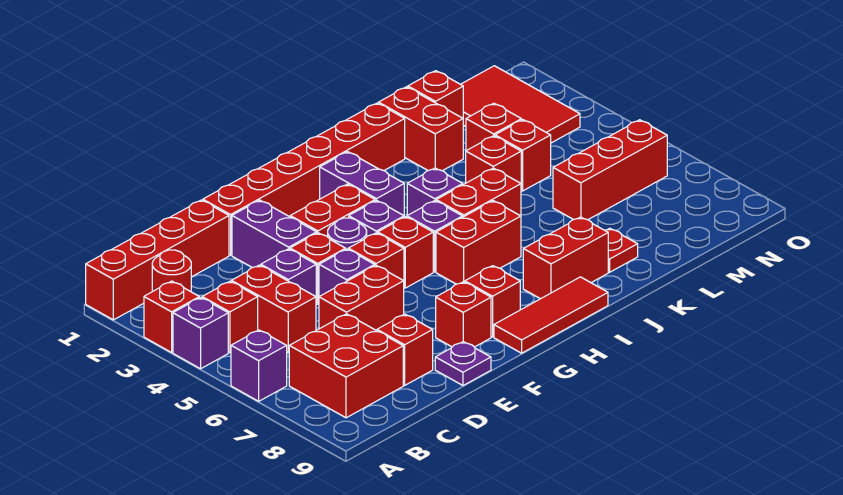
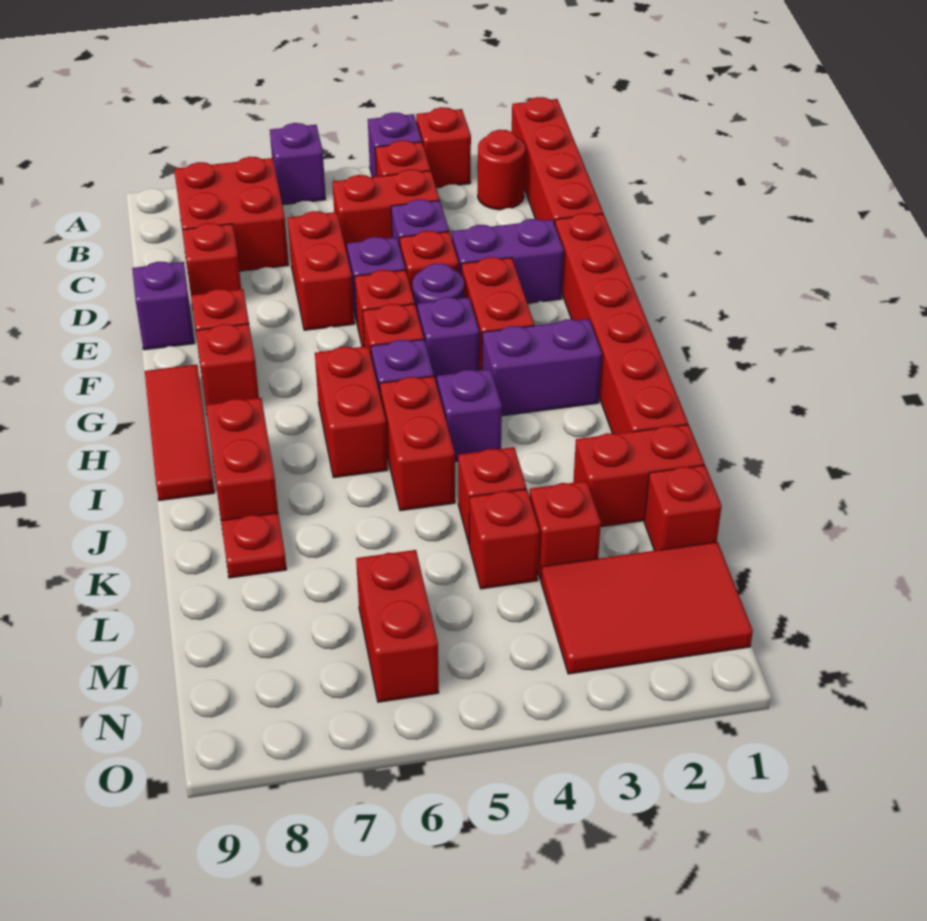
purple plate E9 level 1 -> purple brick E9 level 1
red brick L6:N6 level 1 -> red brick M6:N6 level 1

